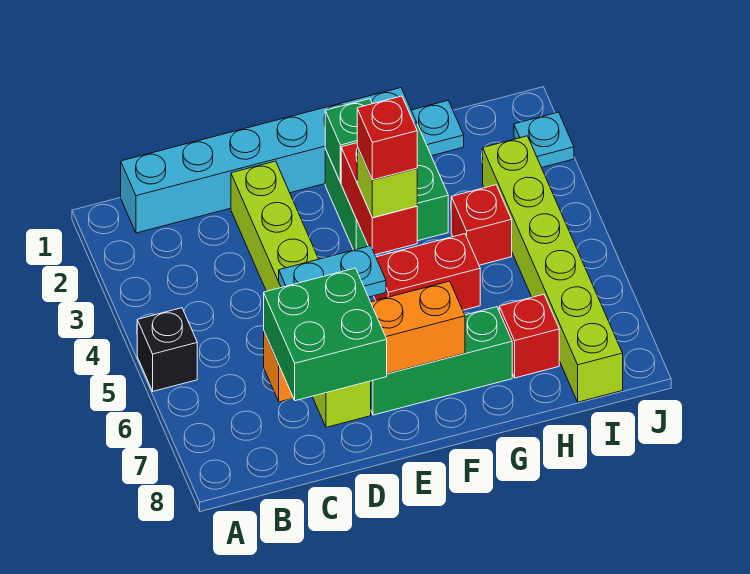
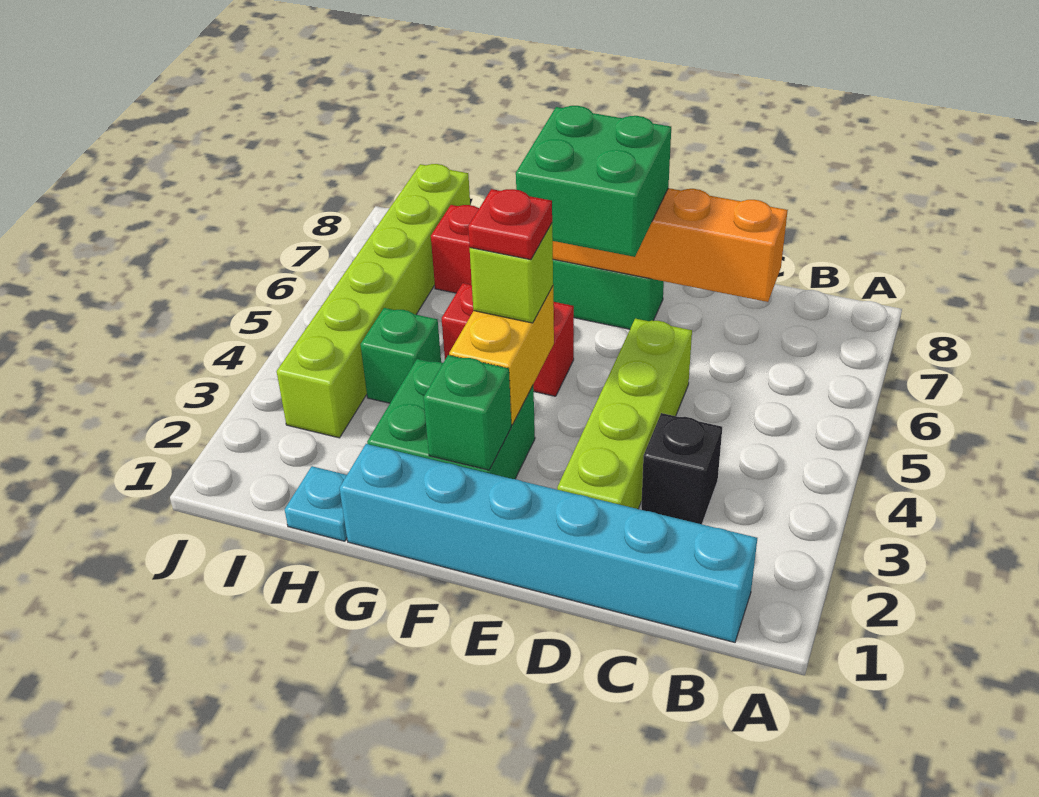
black brick A5 level 1 -> black brick C3 level 1
green brick C7:D8 level 3 -> green brick E6:F7 level 3
lime brick D2:D7 level 1 -> lime brick D2:D5 level 1
cyan plate D5:E5 level 2 -> none
red brick F3:F4 level 2 -> yellow brick F3:F4 level 2
red brick F4 level 4 -> red plate F4 level 4
red brick H4 level 1 -> green brick H4 level 1
cyan plate J2 level 1 -> none

